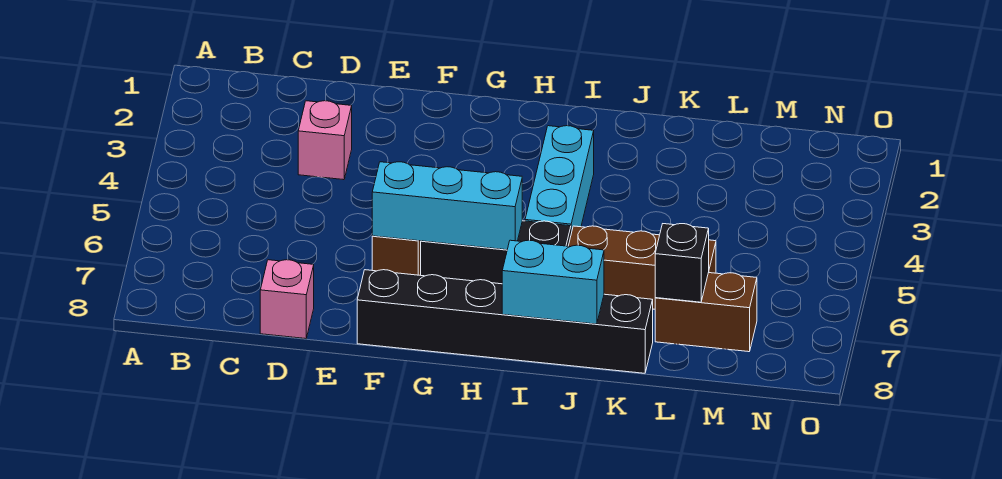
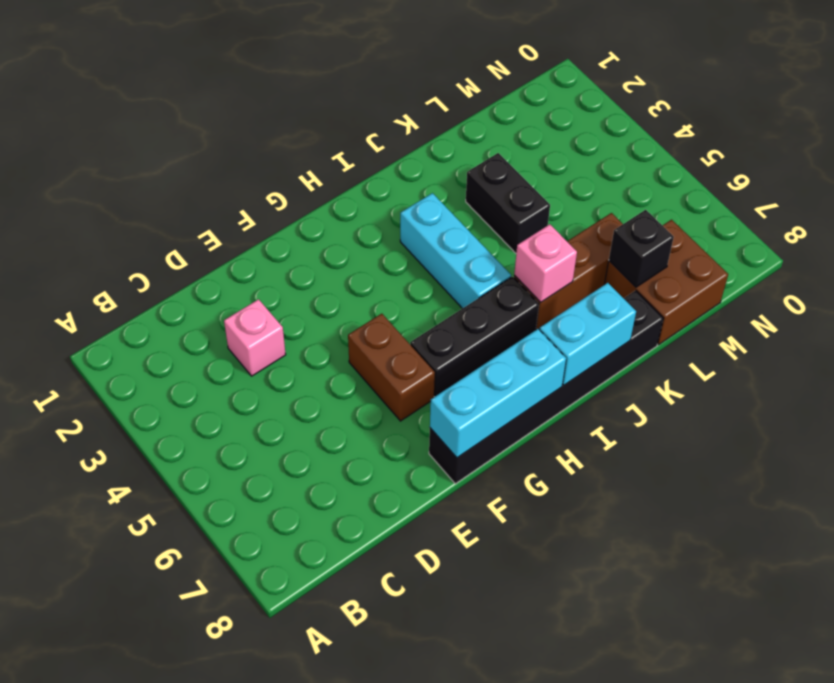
pink brick D8 level 1 -> pink brick J6 level 2
cyan brick F6:H6 level 2 -> cyan brick F8:H8 level 2
none -> black brick K3:K4 level 1
brown brick L7:M7 level 1 -> brown brick L7:M8 level 1

